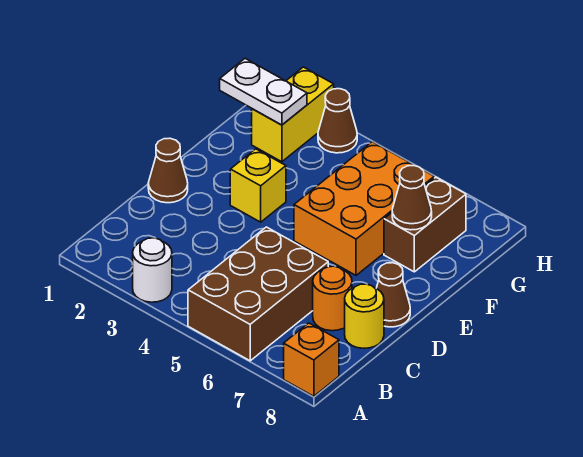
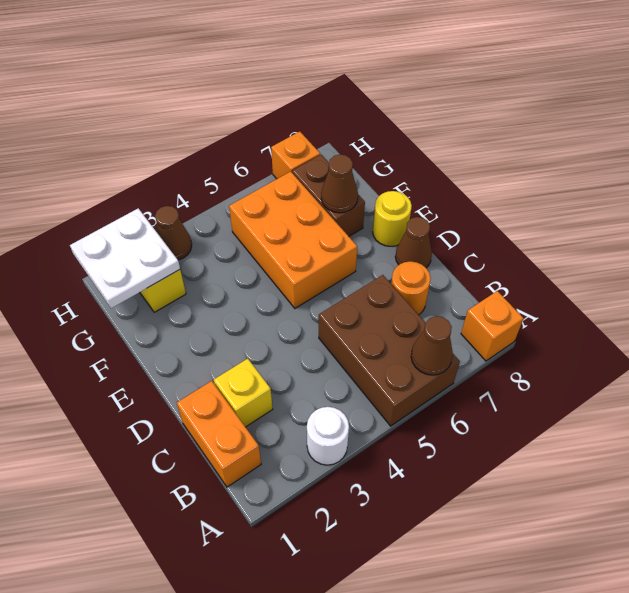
none -> orange brick B1:C1 level 1
yellow round brick C8 level 1 -> yellow round brick E8 level 1
brown cone D1 level 1 -> brown cone A6 level 2
yellow brick E3 level 1 -> yellow brick C2 level 1
white plate G1:G2 level 2 -> white plate G1:H2 level 2
none -> orange brick H7 level 1

